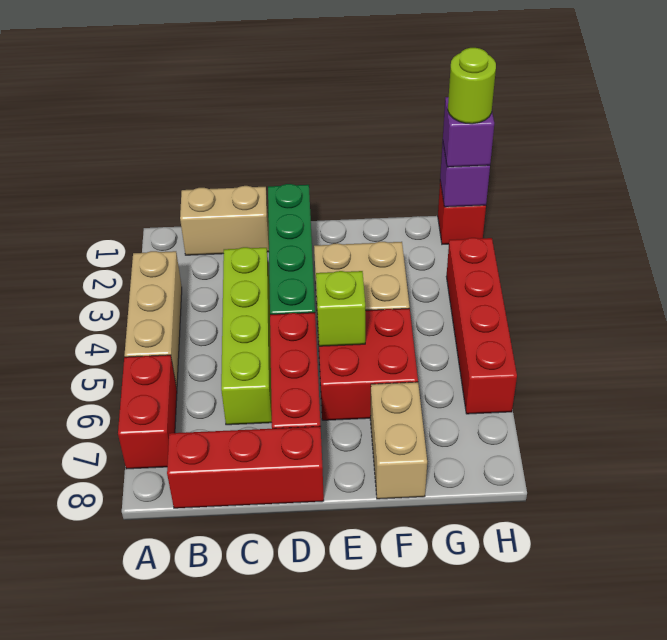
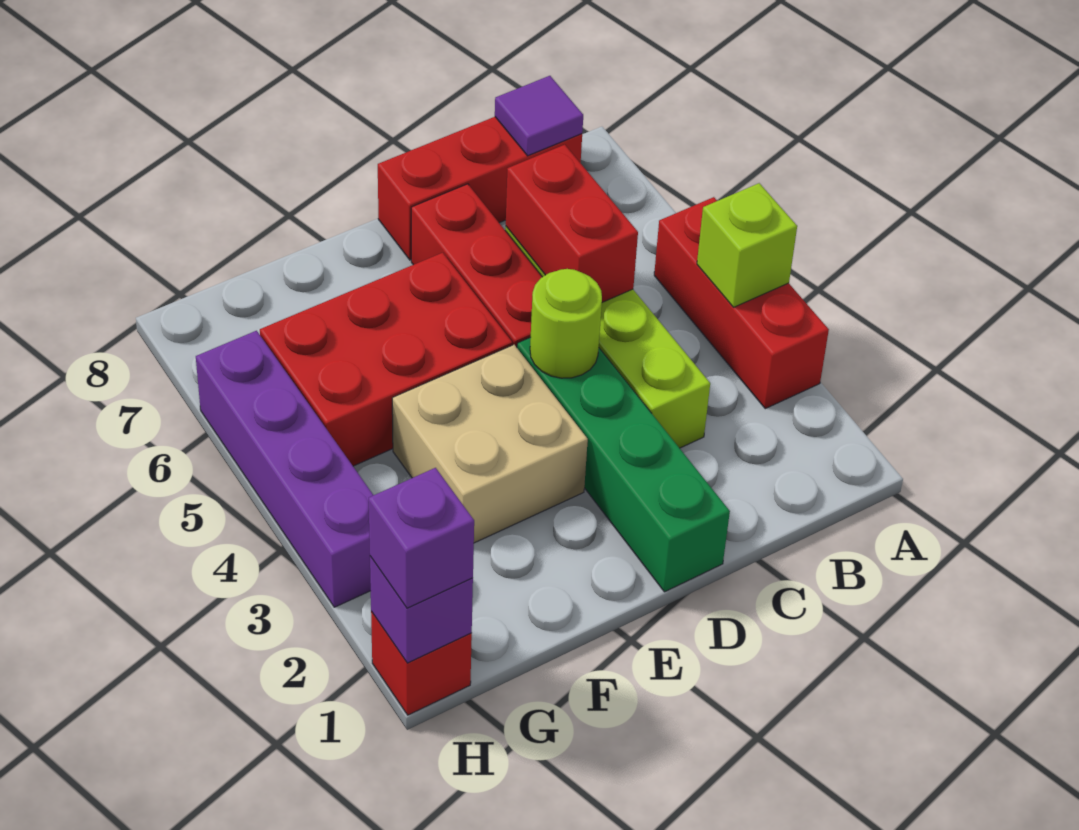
tan brick A3:A5 level 1 -> red brick A3:A5 level 1
red brick A6:A7 level 1 -> red brick C5:C6 level 2
tan brick B1:C1 level 1 -> none
none -> purple tile B8 level 2
red brick E5:F6 level 1 -> red brick E5:G6 level 1
lime brick E5 level 2 -> lime brick A4 level 2
tan brick F7:F8 level 1 -> none
lime round brick H1 level 4 -> lime round brick D4 level 2
red brick H3:H6 level 1 -> purple brick H3:H6 level 1

